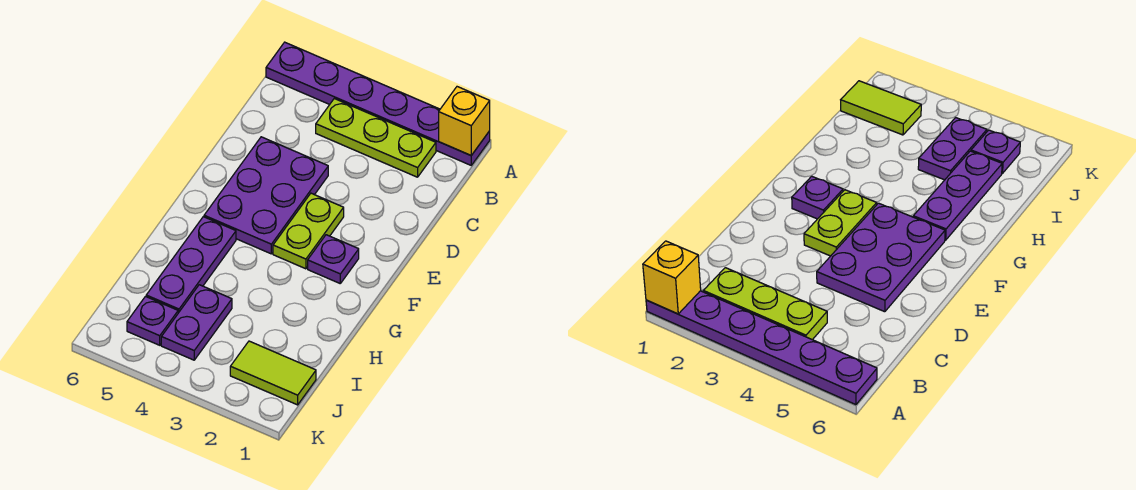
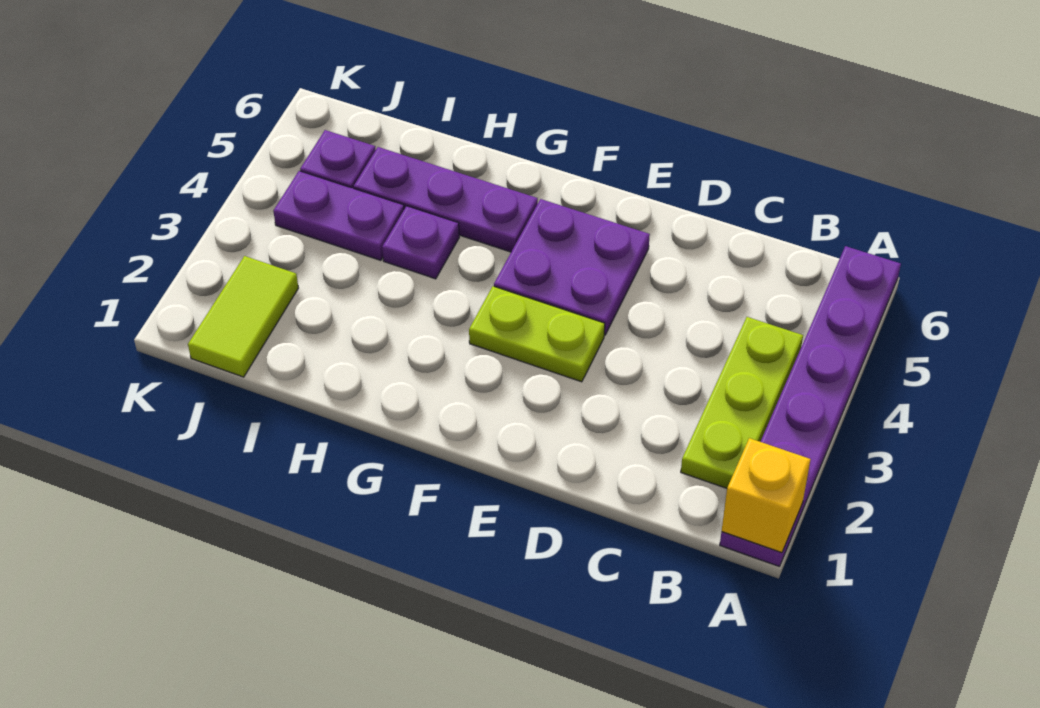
purple plate D4:F5 level 1 -> purple plate E4:F5 level 1
purple plate F2 level 1 -> purple plate H4 level 1

